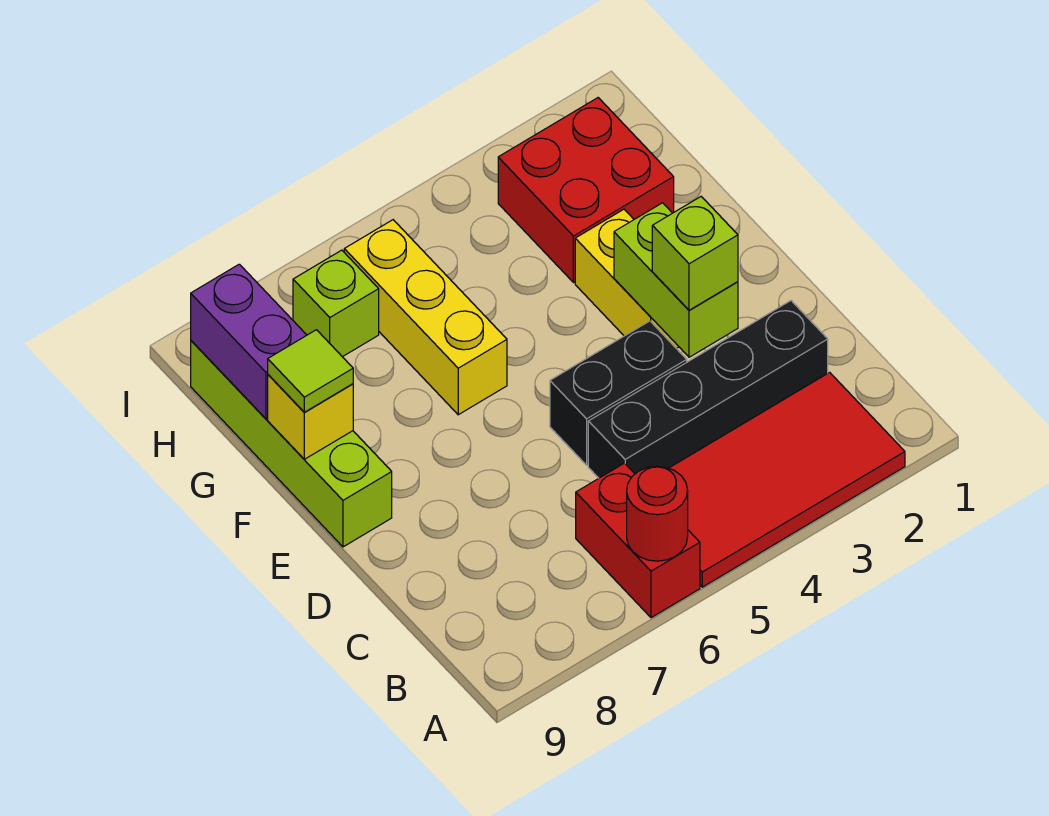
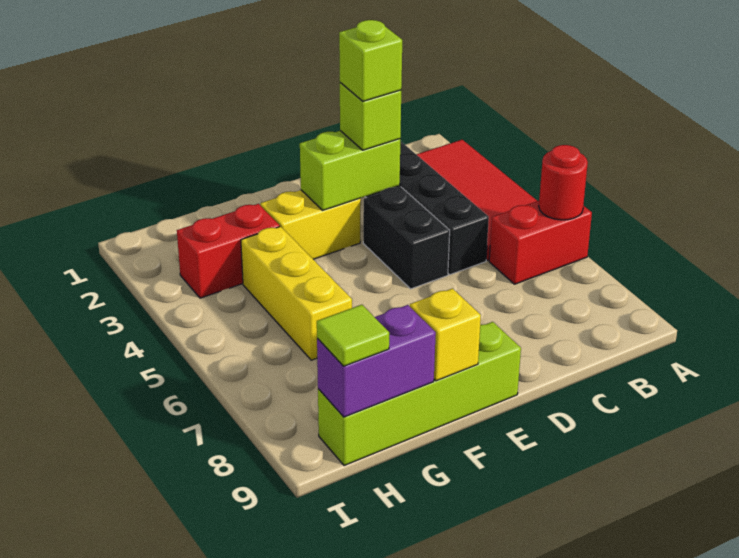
yellow brick F6:H6 level 1 -> yellow brick G4:G6 level 1
lime tile F9 level 3 -> lime tile H9 level 3
red brick G2:H3 level 1 -> red brick G3:H3 level 1
lime brick H7 level 1 -> lime brick D3 level 4

